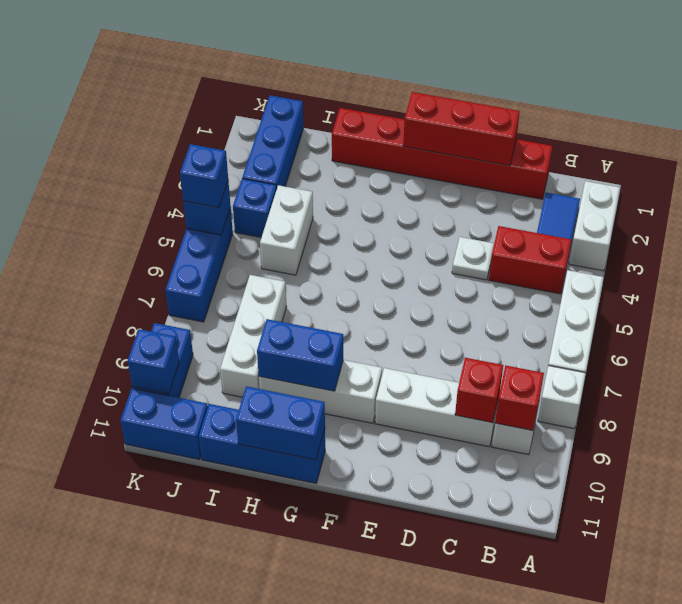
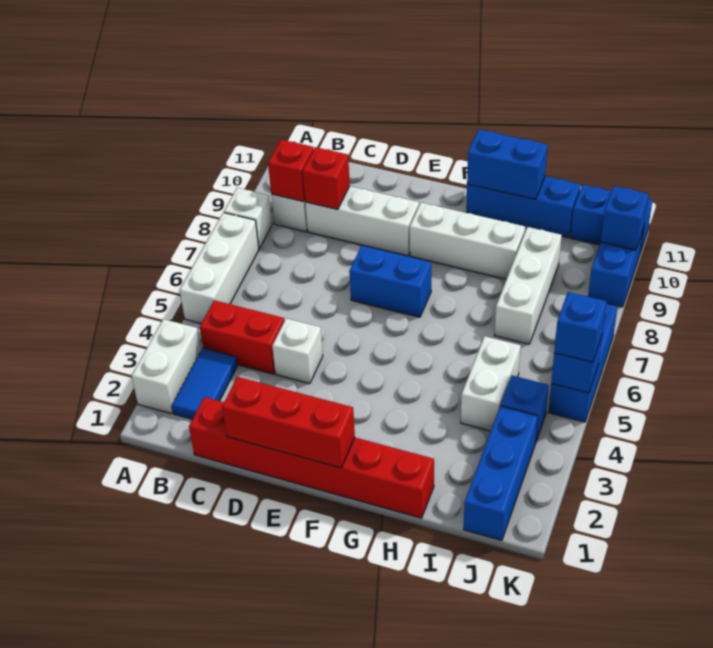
white plate D4 level 1 -> white brick D4 level 1
blue brick G9:H9 level 2 -> blue brick E7:F7 level 1

